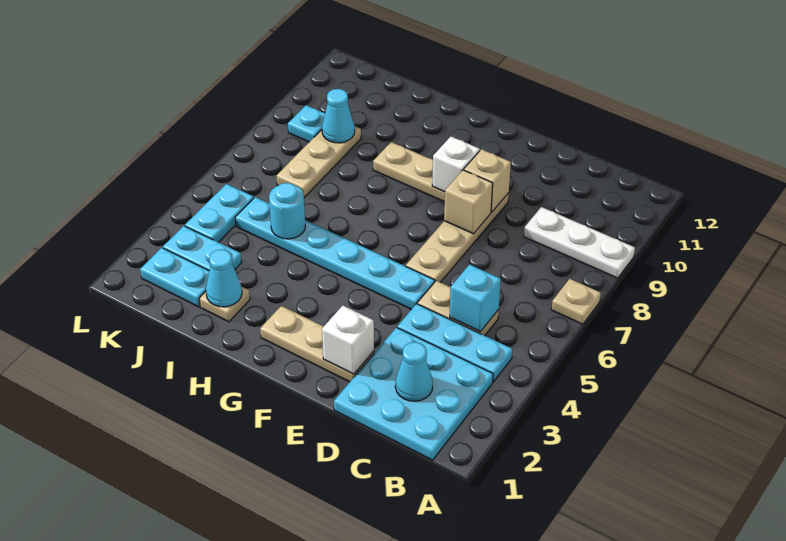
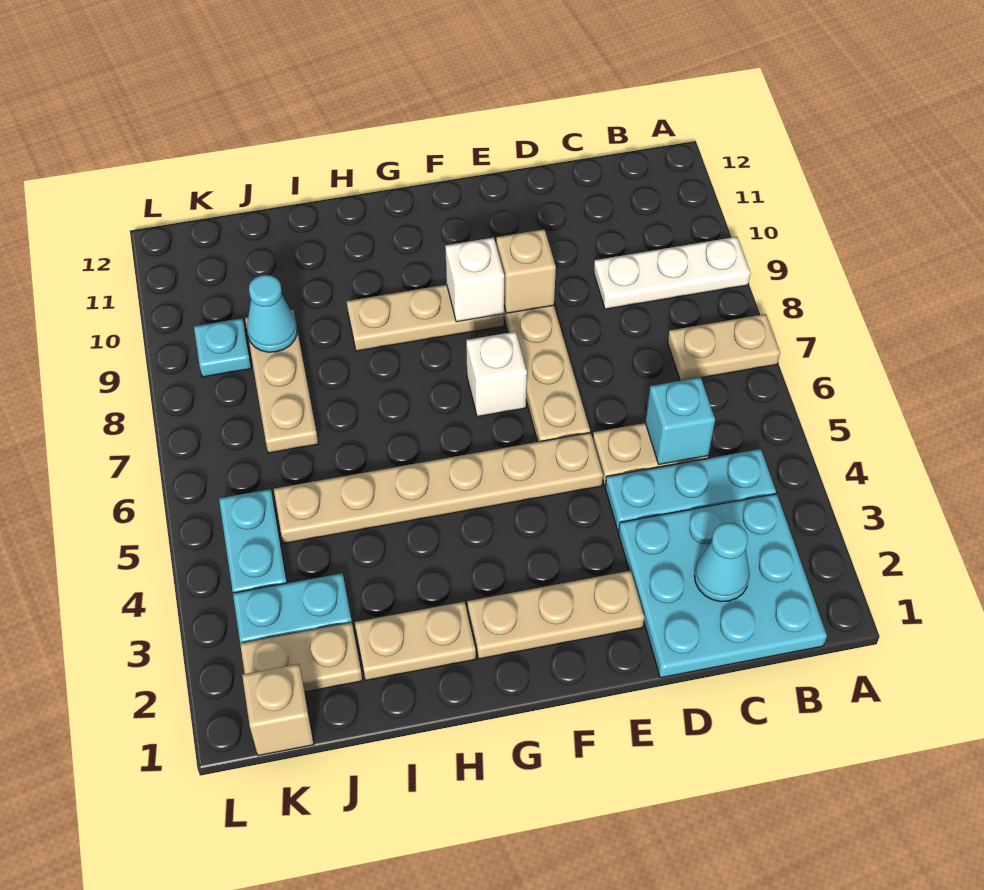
tan plate A7 level 1 -> tan plate A7:B7 level 1
white brick E2 level 2 -> white brick F7 level 1
cyan plate E5:J5 level 1 -> tan plate E5:J5 level 1
tan brick E8 level 2 -> tan brick K1 level 1
tan plate I2 level 1 -> tan plate H2:I2 level 1
cyan cone I2 level 2 -> none
cyan round brick I5 level 2 -> none
cyan plate J2:K2 level 1 -> tan plate J2:K2 level 1

